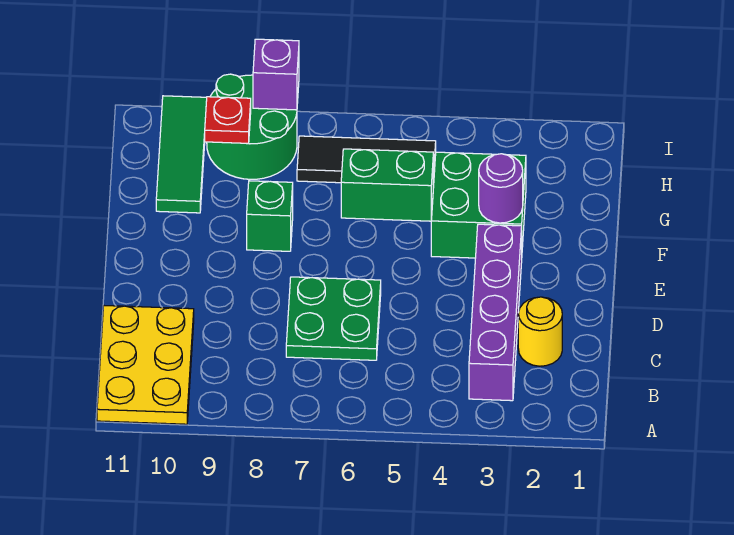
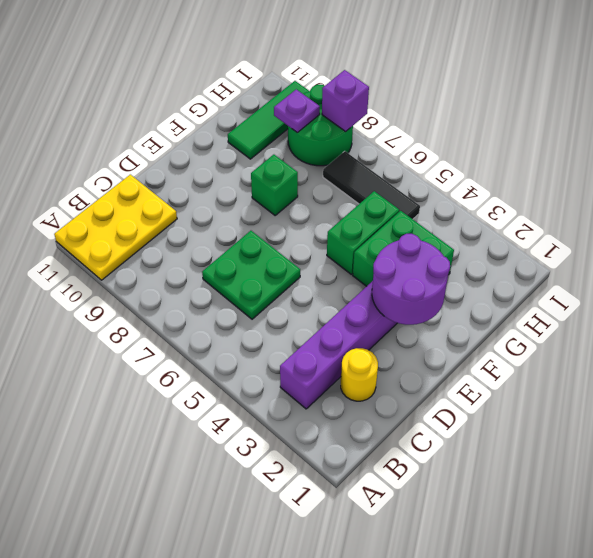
purple round brick F3 level 2 -> purple round brick E2:F3 level 2
green brick G5:G6 level 1 -> green brick F5:G5 level 1
red plate H9 level 2 -> purple plate H9 level 2

